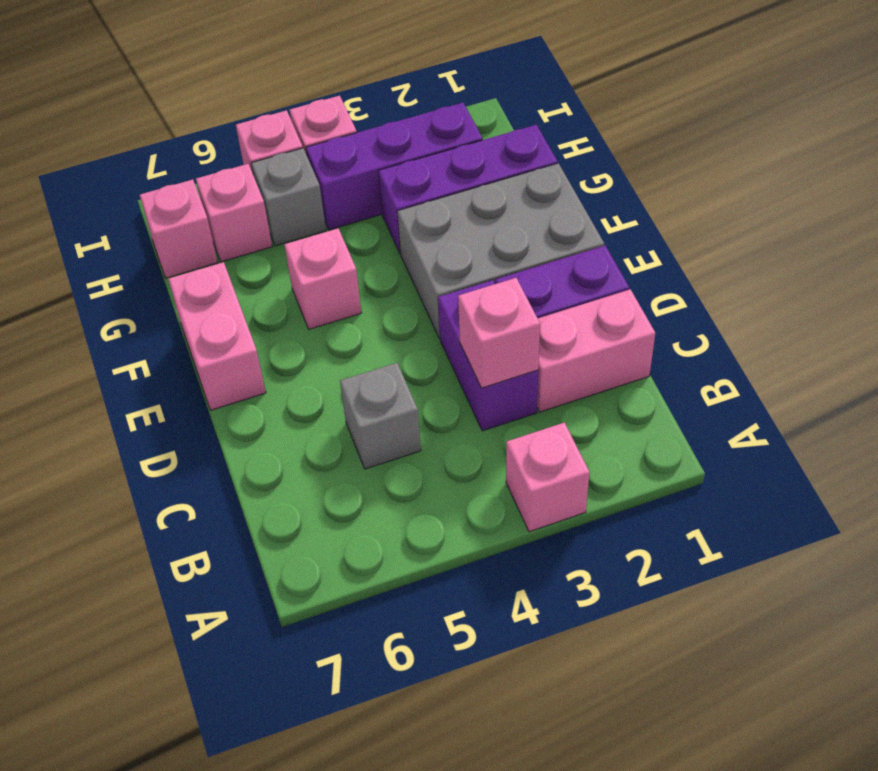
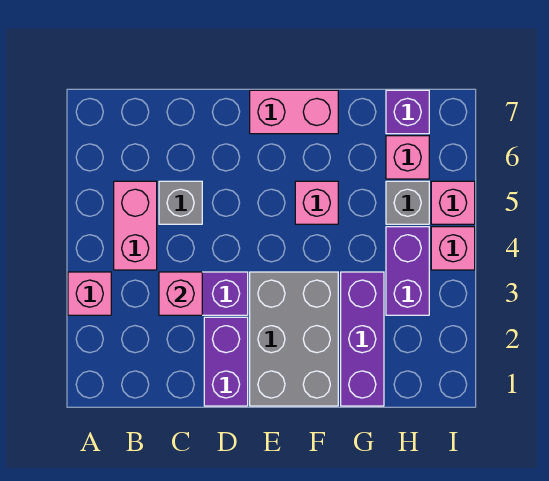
pink brick C1:C2 level 1 -> pink brick B4:B5 level 1
purple brick H2:H4 level 1 -> purple brick H3:H4 level 1
pink brick H7 level 1 -> purple brick H7 level 1

